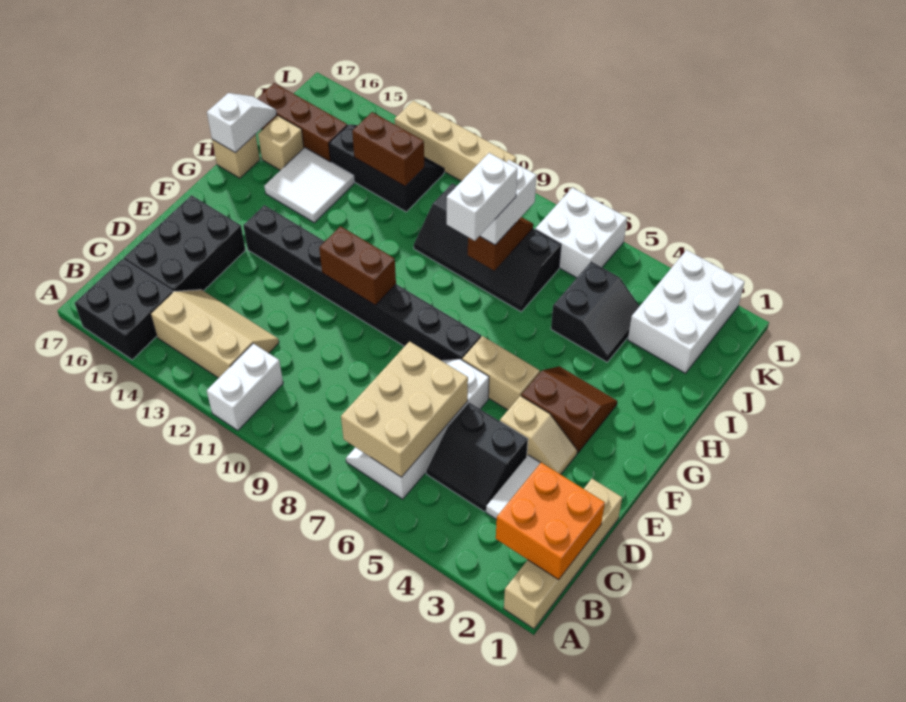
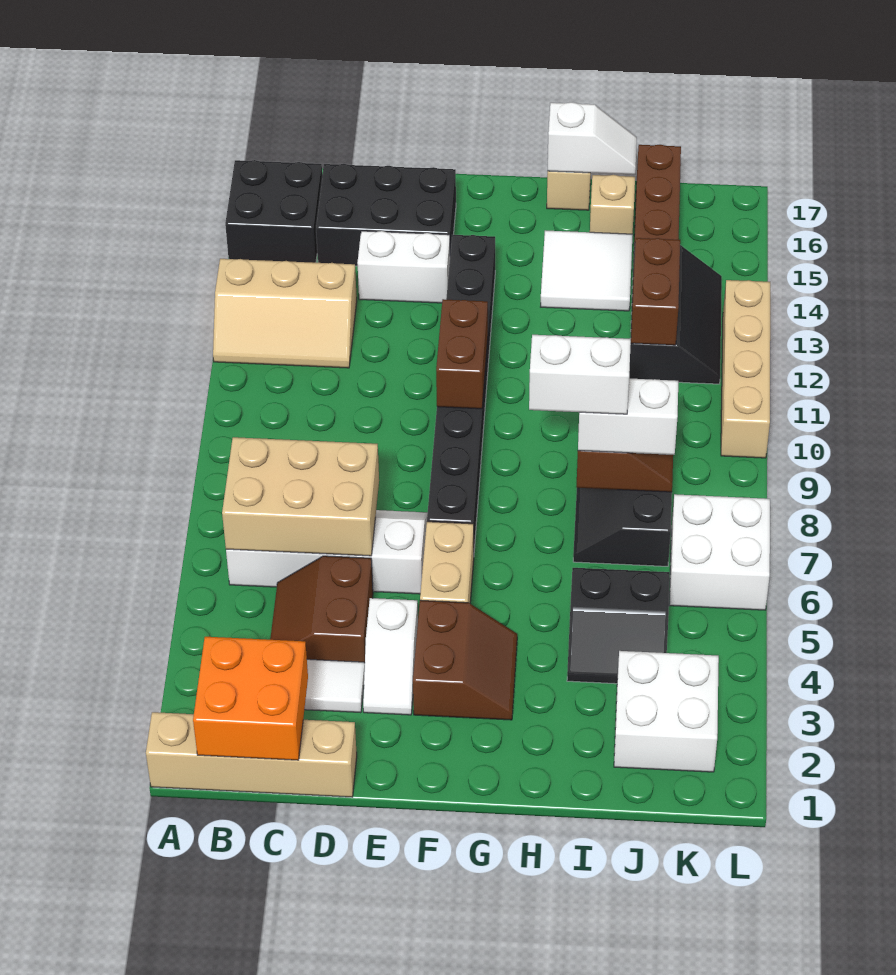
white brick A11:B11 level 1 -> white brick D14:E14 level 1
tan slope B12:C14 level 1 top B -> tan slope A12:C13 level 1 top 13
black slope C4:D5 level 1 top D -> brown slope C4:D5 level 1 top D
tan slope E3:E4 level 1 top 4 -> white slope E3:E4 level 1 top 4
white brick J2:L3 level 1 -> white brick J2:K3 level 1

